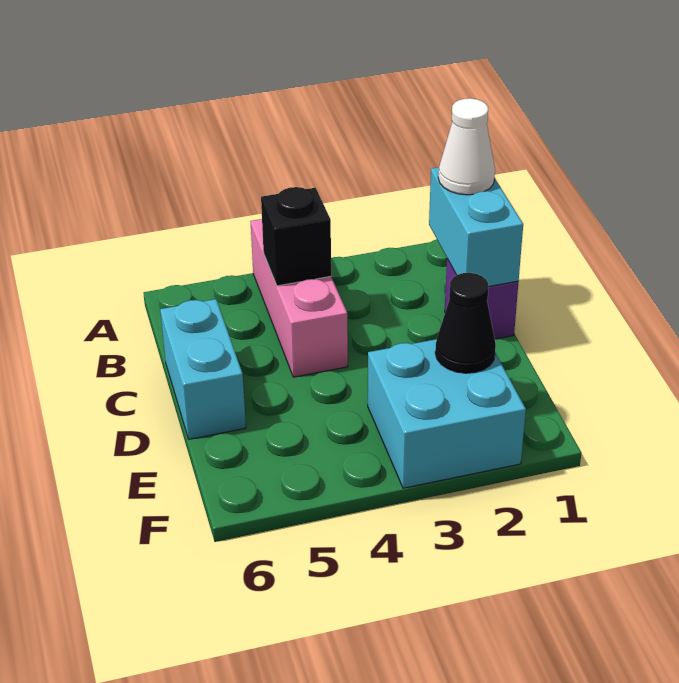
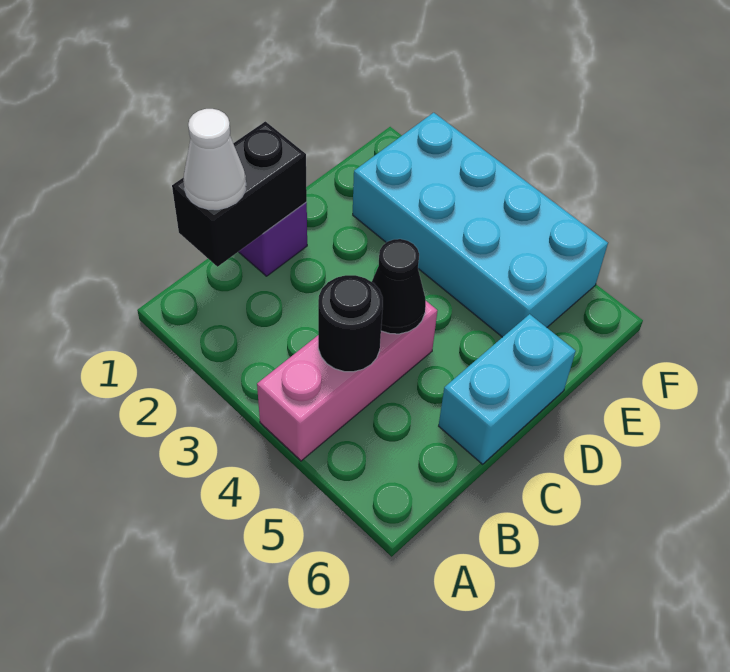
cyan brick B1:C1 level 2 -> black brick B1:C1 level 2
black brick B4 level 2 -> black round brick B4 level 2
cyan brick E2:F3 level 1 -> cyan brick E2:F5 level 1
black cone E2 level 2 -> black cone C4 level 2

